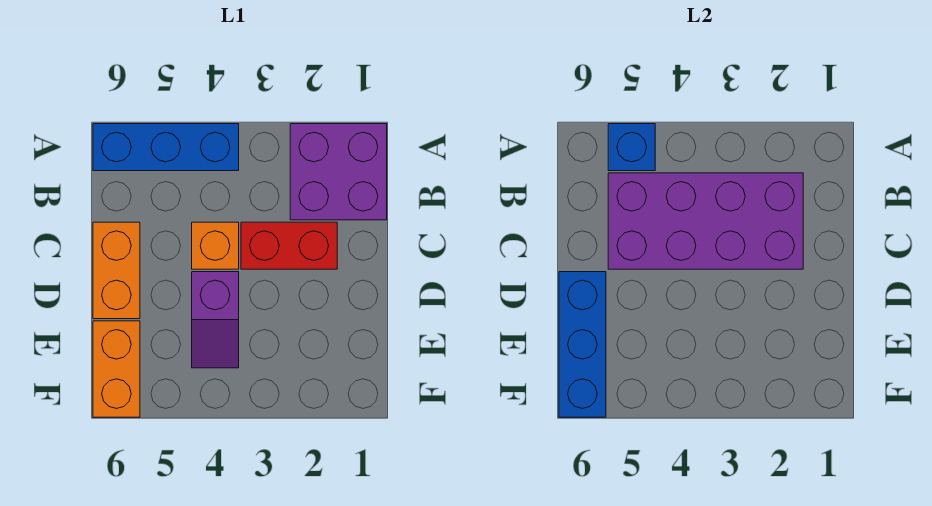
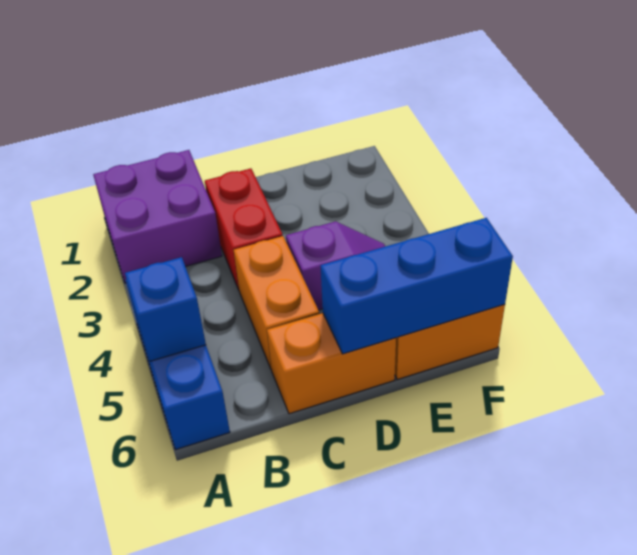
purple brick B2:C5 level 2 -> none
orange brick C4 level 1 -> orange brick C4:C5 level 1

